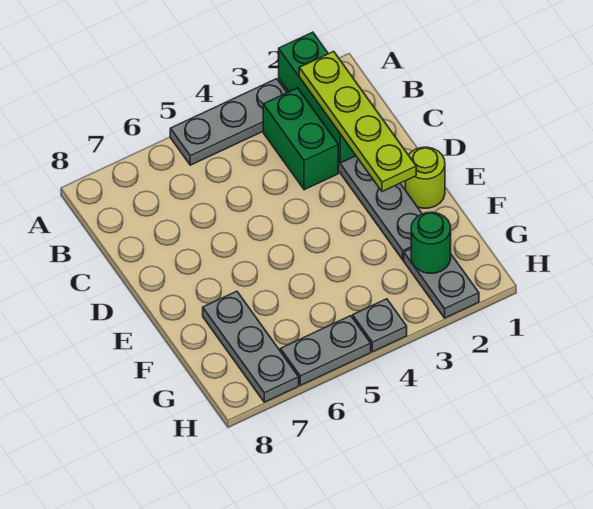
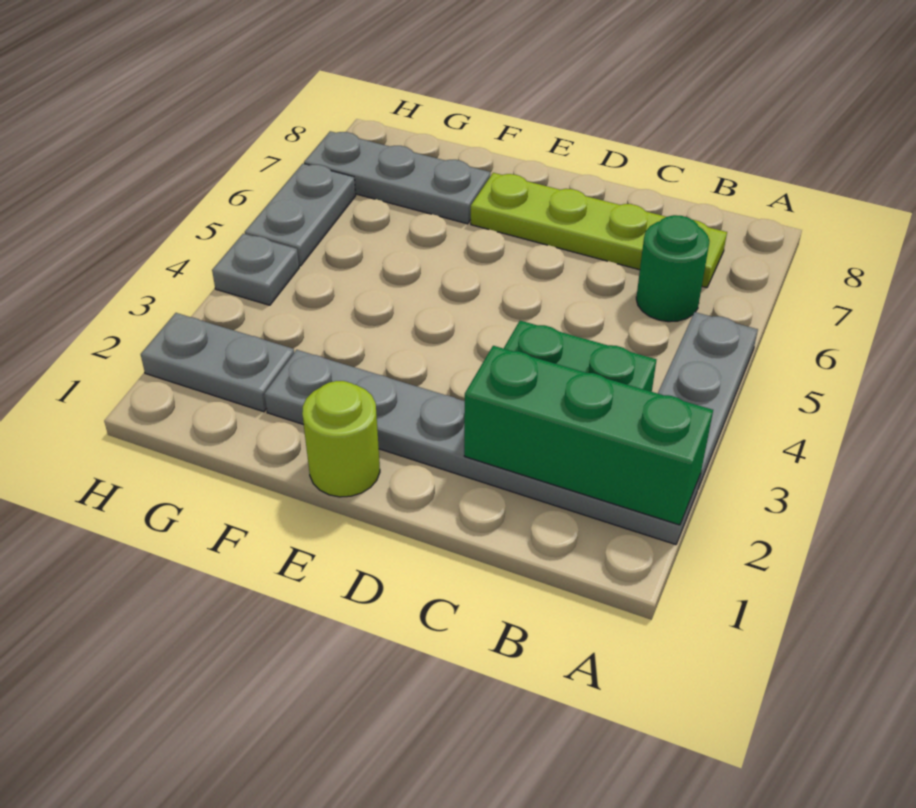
lime plate B2:E2 level 3 -> lime plate B7:E7 level 1
green round brick G2 level 2 -> green round brick B6 level 1

